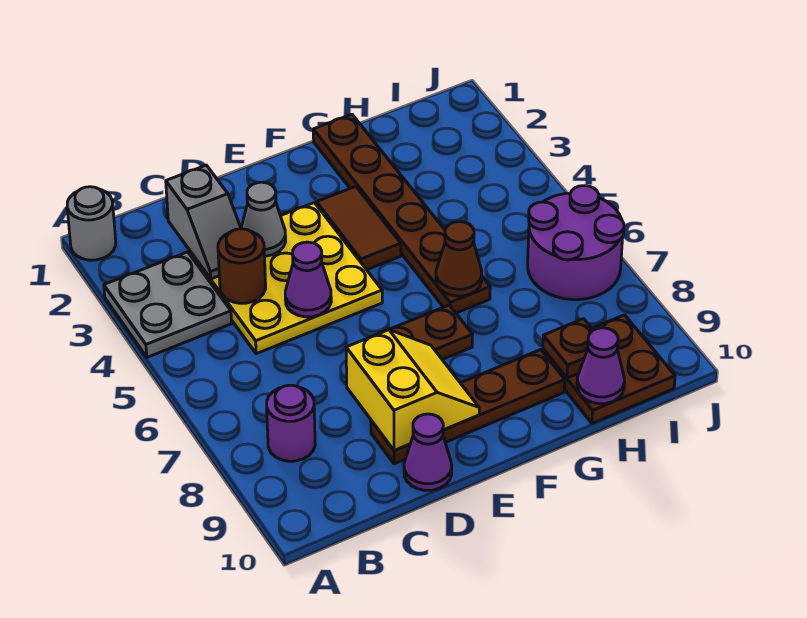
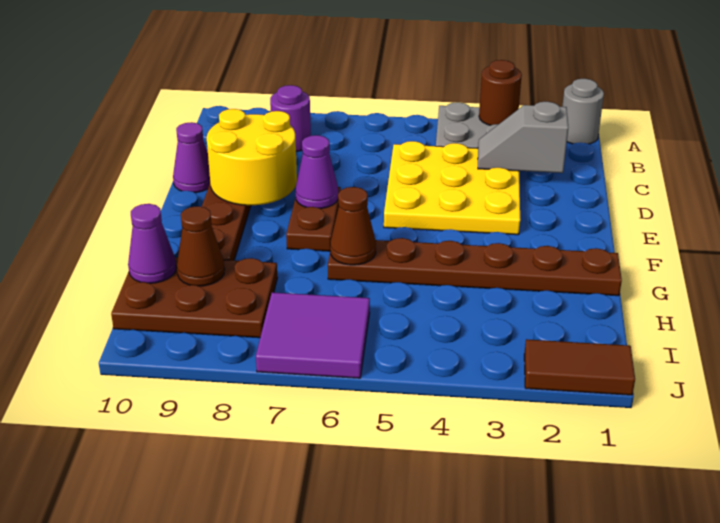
brown round brick C4 level 2 -> brown round brick A3 level 2
grey cone D3 level 2 -> none
purple cone D5 level 2 -> purple cone E7 level 2
yellow slope D8:E9 level 2 top D -> yellow round brick D8:E9 level 2
brown tile F3:F4 level 1 -> brown tile J1:J2 level 1
brown plate H9:I10 level 1 -> brown plate H8:I10 level 1
brown plate H9 level 2 -> brown cone H9 level 2
purple round brick I6:J7 level 1 -> purple tile I6:J7 level 1

